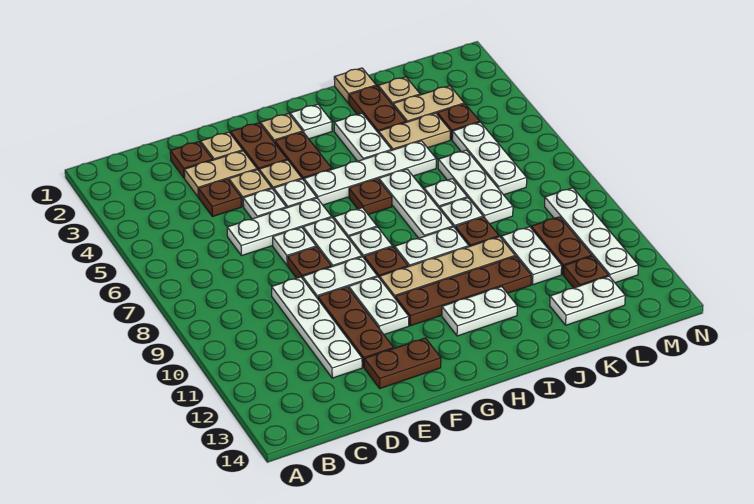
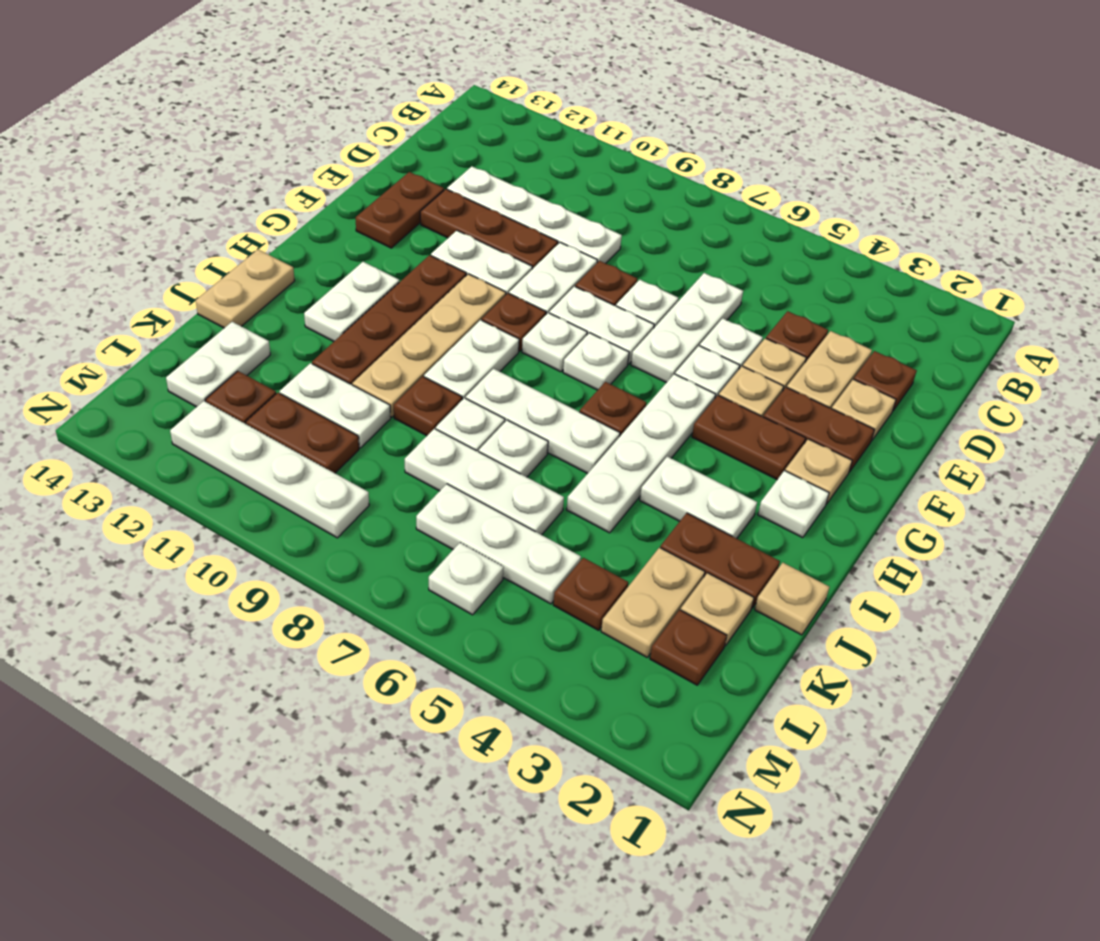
tan plate J4:K4 level 1 -> tan plate I14:J14 level 1
none -> brown plate L2 level 1
none -> white plate M6 level 1

